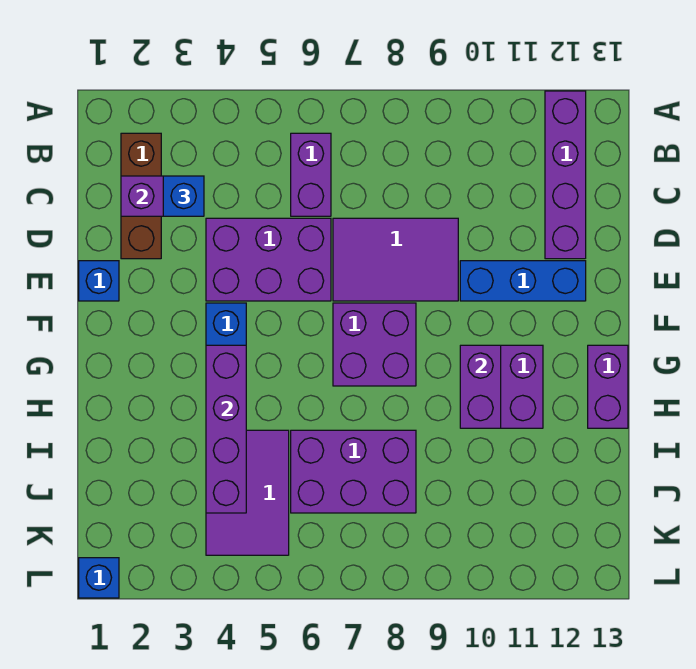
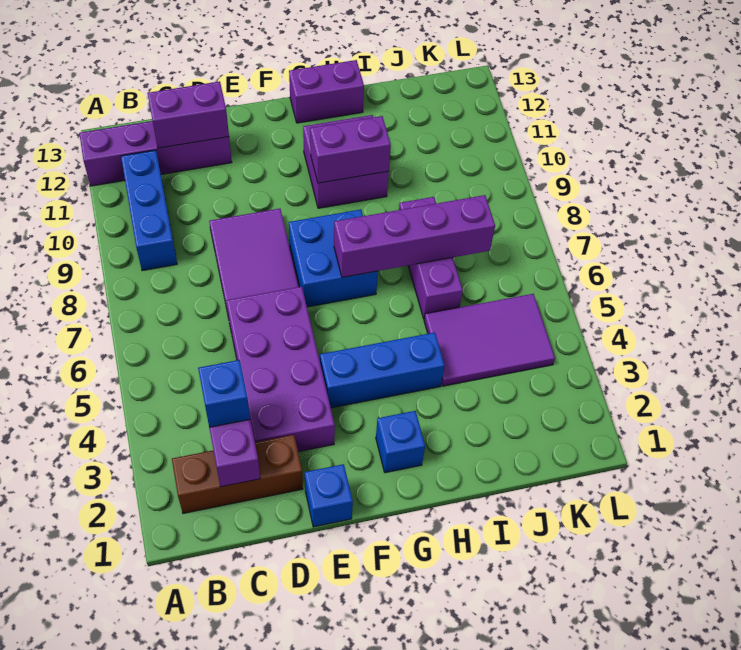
purple brick B6:C6 level 1 -> purple brick C12:D12 level 2
purple brick D4:E6 level 1 -> purple brick D3:E6 level 1
blue brick E10:E12 level 1 -> blue brick B9:B11 level 1
purple brick F7:G8 level 1 -> blue brick F7:G8 level 1
purple brick G4:J4 level 2 -> purple brick G7:J7 level 2
purple brick I6:J8 level 1 -> purple brick I6:I8 level 1
blue brick L1 level 1 -> blue brick G2 level 1

